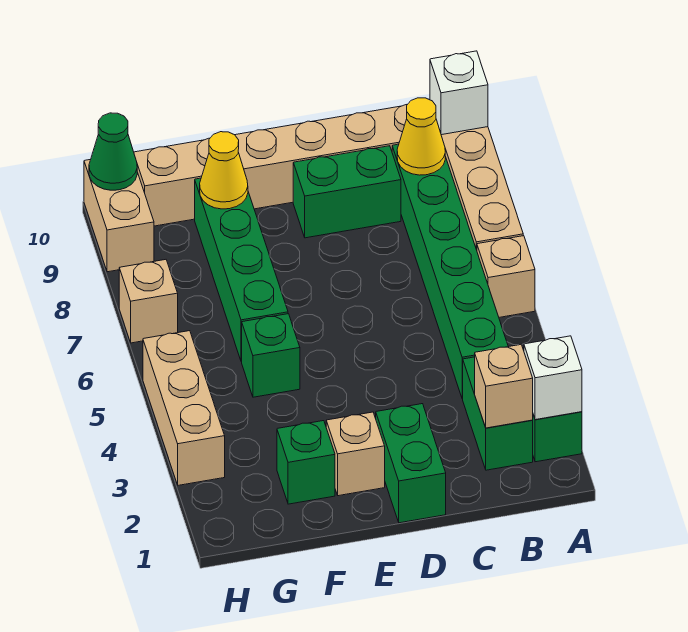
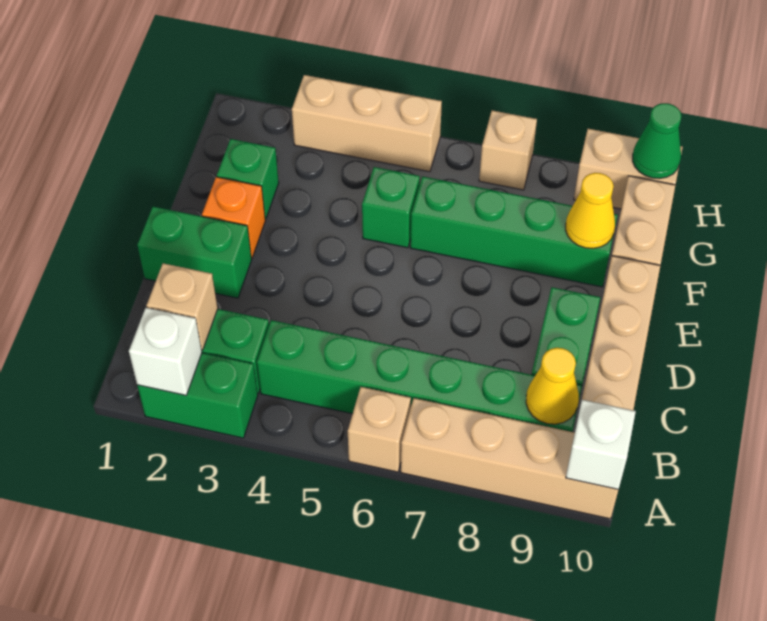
tan brick E2 level 1 -> orange brick E2 level 1

